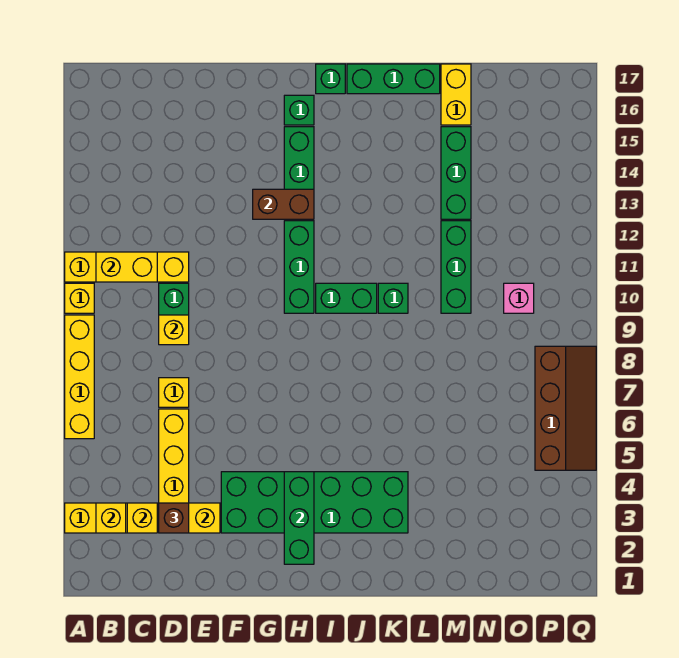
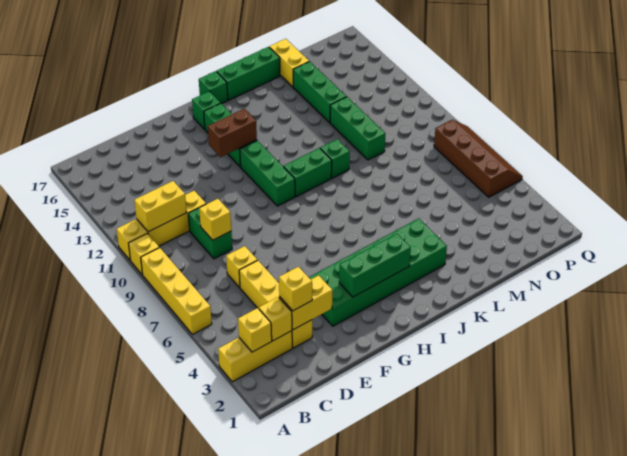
brown brick D3 level 3 -> yellow brick D3 level 3
green brick H2:H4 level 2 -> green brick G3:I3 level 2
pink brick O10 level 1 -> none

